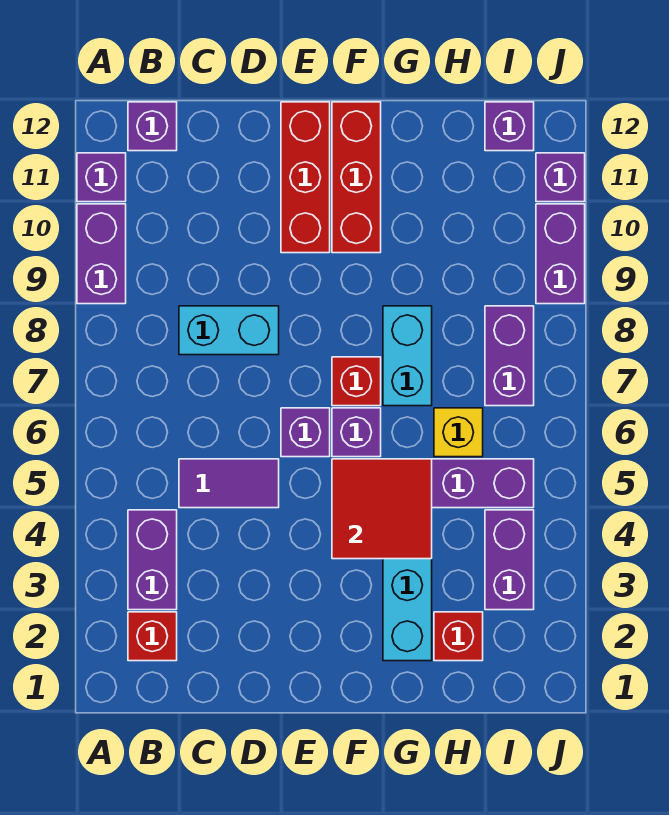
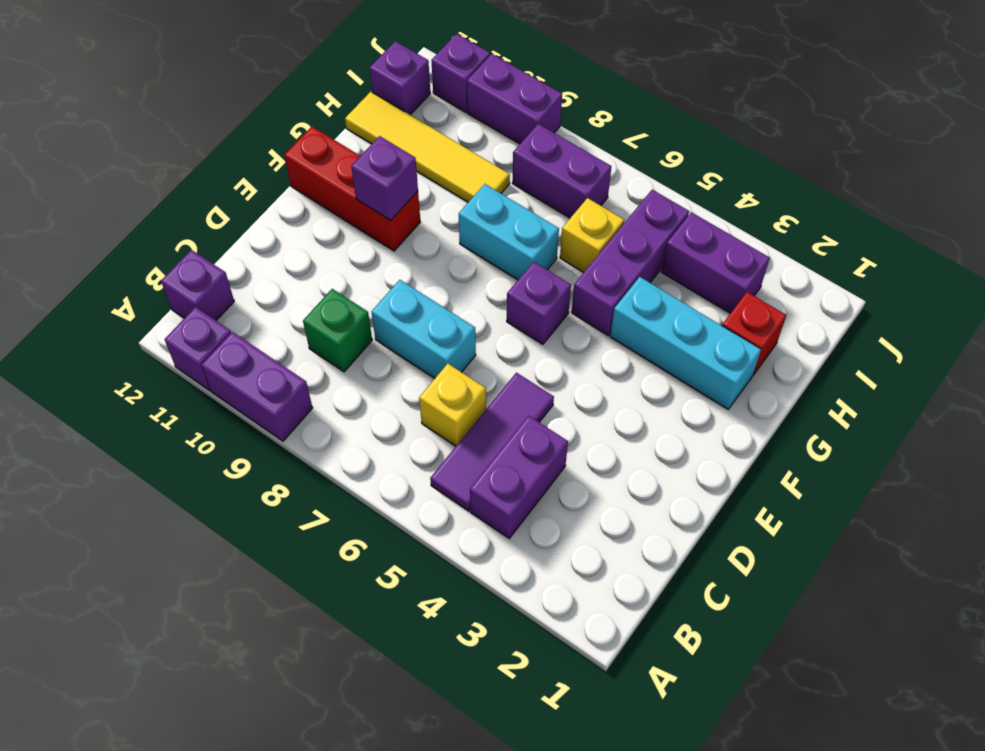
red brick B2 level 1 -> none
purple brick B3:B4 level 1 -> purple brick B4:C4 level 1
purple tile C5:D5 level 1 -> purple tile B5:D5 level 1
none -> yellow brick C6 level 1
cyan brick C8:D8 level 1 -> cyan brick D7:D8 level 1
none -> green brick C9 level 1
purple brick E6 level 1 -> purple brick F10 level 2
red brick E10:E12 level 1 -> none
red tile F4:G5 level 2 -> none
red brick F7 level 1 -> none
none -> yellow tile H9:H12 level 1

